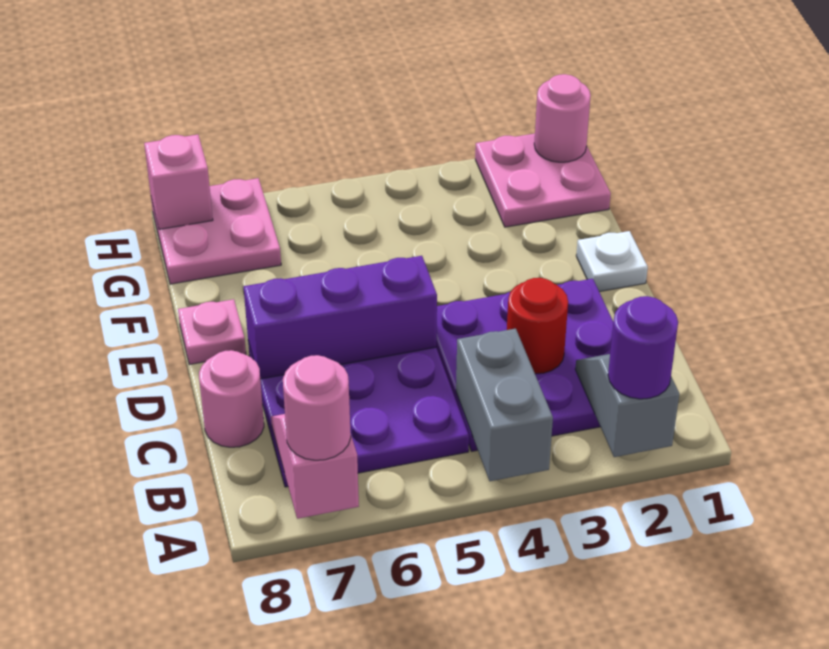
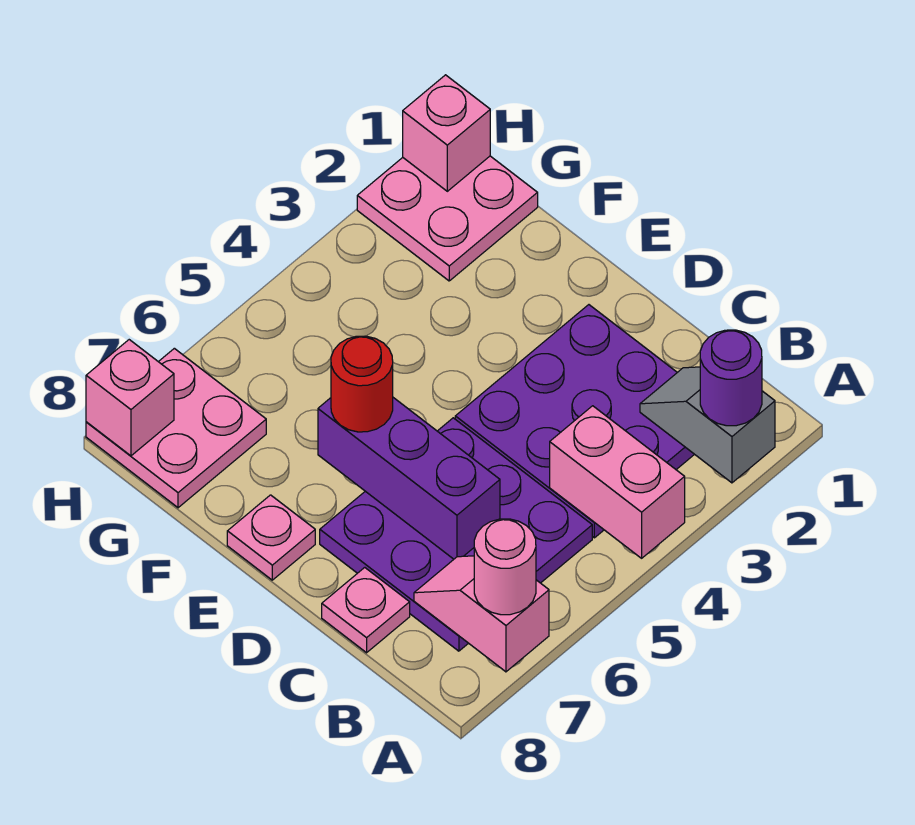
grey brick A4:B4 level 2 -> pink brick A4:B4 level 2
red round brick C3 level 2 -> red round brick E6 level 3
pink round brick C8 level 1 -> pink plate C8 level 1
purple brick D5:D7 level 2 -> purple brick C6:E6 level 2
white plate E1 level 1 -> none
pink round brick H1 level 2 -> pink brick H1 level 2

